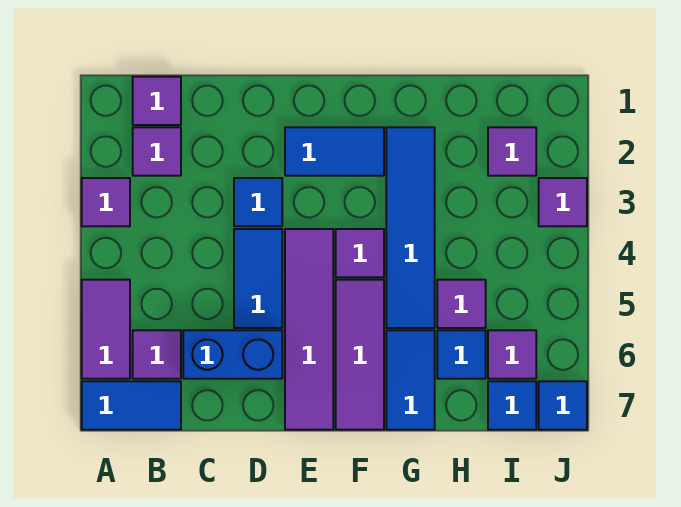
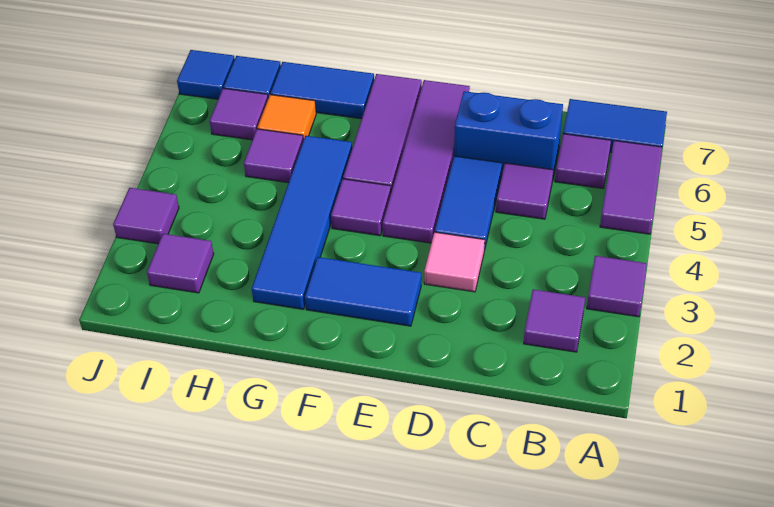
purple tile B1 level 1 -> purple tile C5 level 1
blue tile D3 level 1 -> pink tile D3 level 1
blue tile G6:G7 level 1 -> blue tile G7:H7 level 1
blue tile H6 level 1 -> orange tile H6 level 1

